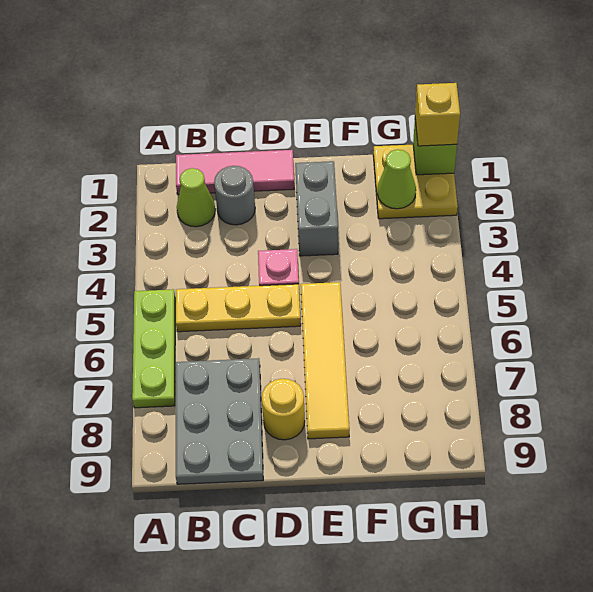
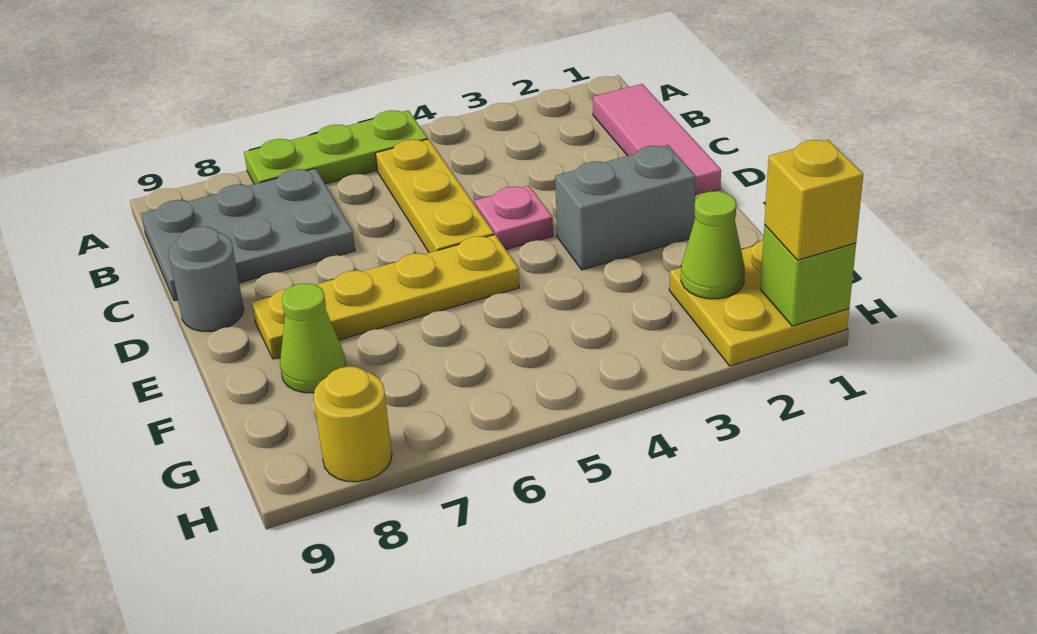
lime cone B2 level 1 -> lime cone F8 level 1
grey round brick C2 level 1 -> grey round brick D9 level 1
yellow round brick D8 level 1 -> yellow round brick H8 level 1
yellow tile E5:E8 level 1 -> yellow plate E5:E8 level 1

